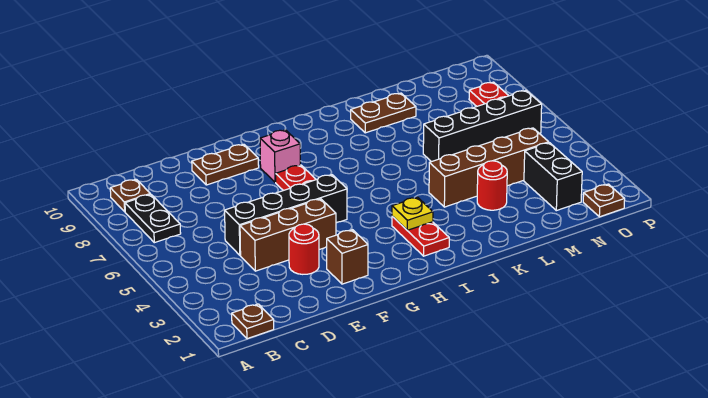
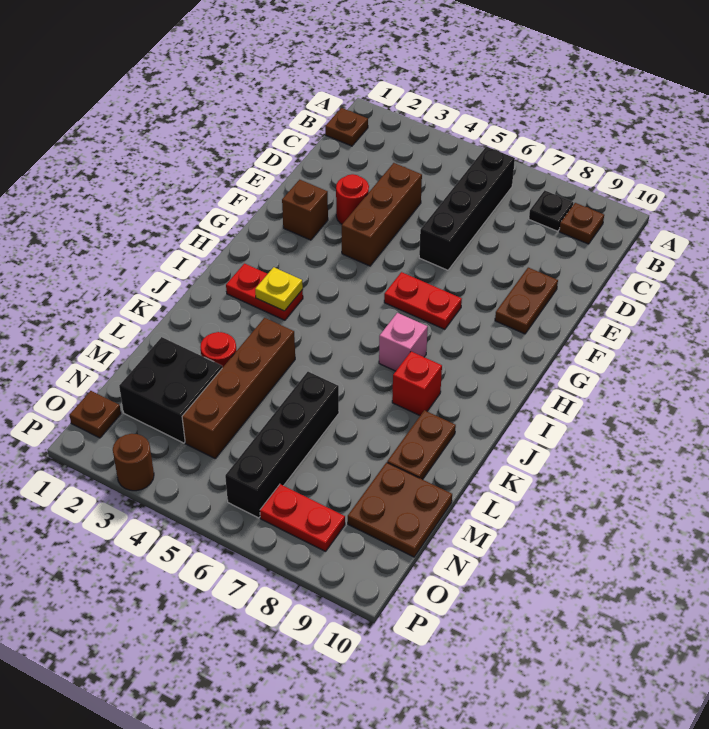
black plate B7:B8 level 1 -> black plate B8 level 1
black brick D5:G5 level 1 -> black brick B6:E6 level 1
pink brick G8 level 1 -> pink brick I7 level 1
none -> red brick J8 level 1
none -> brown plate M9:N10 level 1
black brick N2:N3 level 1 -> black brick M2:N3 level 1
none -> brown round brick P3 level 1

